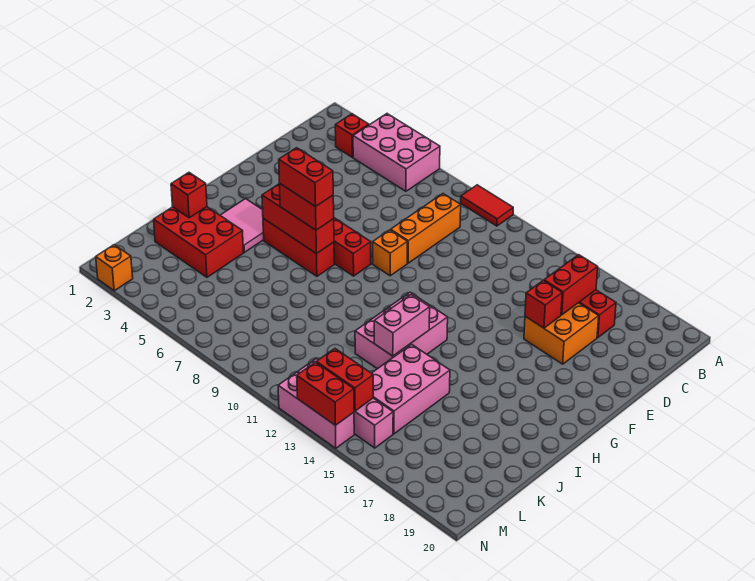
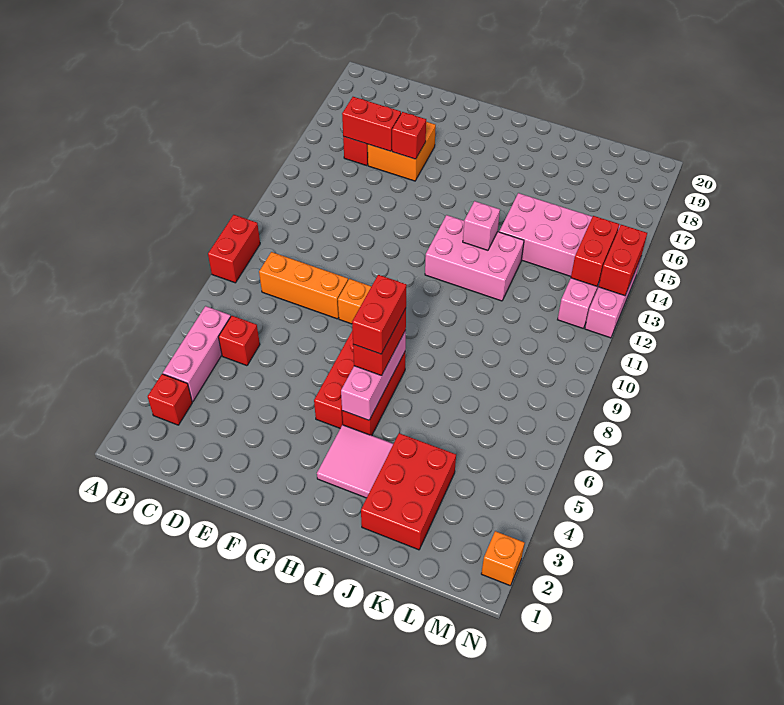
pink brick A4:B6 level 1 -> pink brick B4:B6 level 1
red tile A9:A10 level 1 -> red brick A9:A10 level 1
red brick H5:H7 level 2 -> pink brick H5:H7 level 2
pink brick I13:J13 level 2 -> pink brick I13 level 2
red brick J2 level 2 -> red brick C6 level 1

